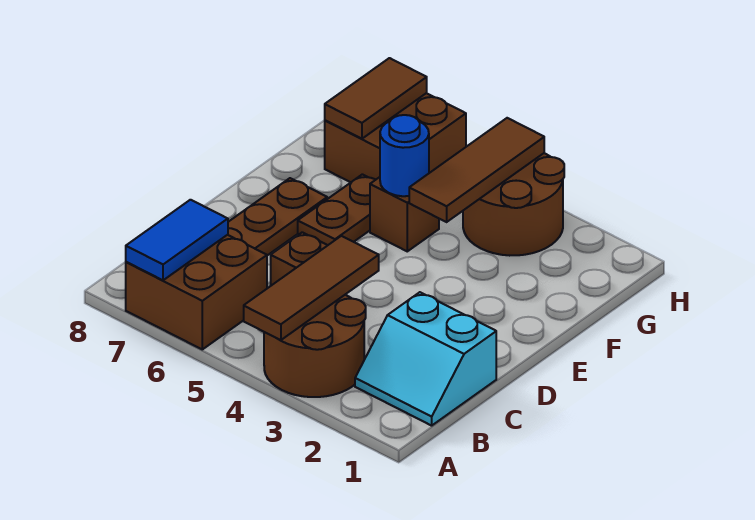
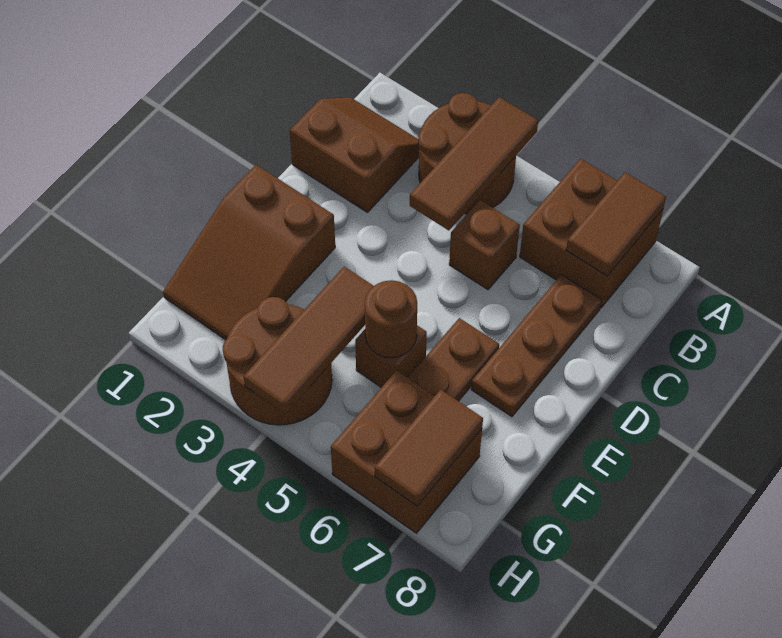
blue tile A7:B7 level 2 -> brown tile A7:B7 level 2
cyan slope B1:C2 level 1 top C -> brown slope B1:C2 level 1 top C
none -> brown slope E1:G2 level 1 top E
blue round brick F5 level 2 -> brown round brick F5 level 2

